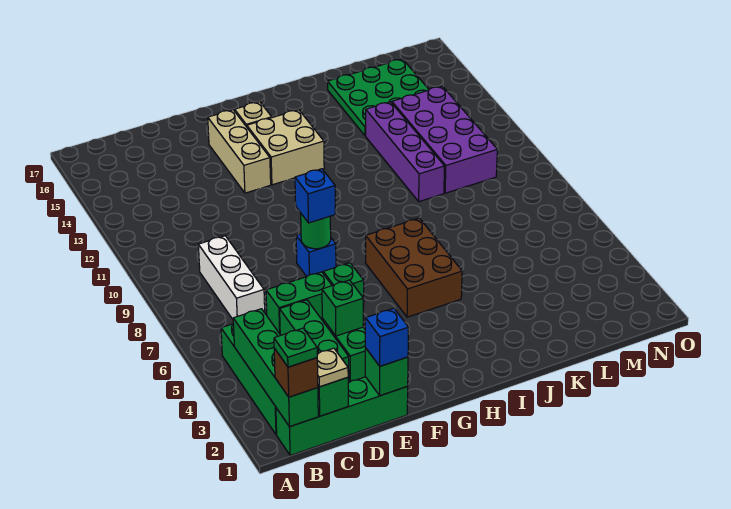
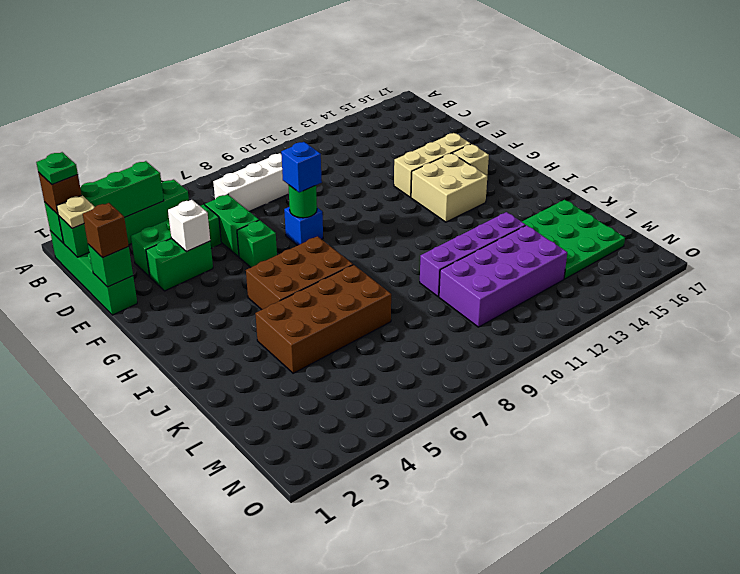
blue brick E1 level 3 -> brown brick E1 level 3
green brick E4 level 2 -> white brick E4 level 2
none -> brown brick J4:K7 level 1

